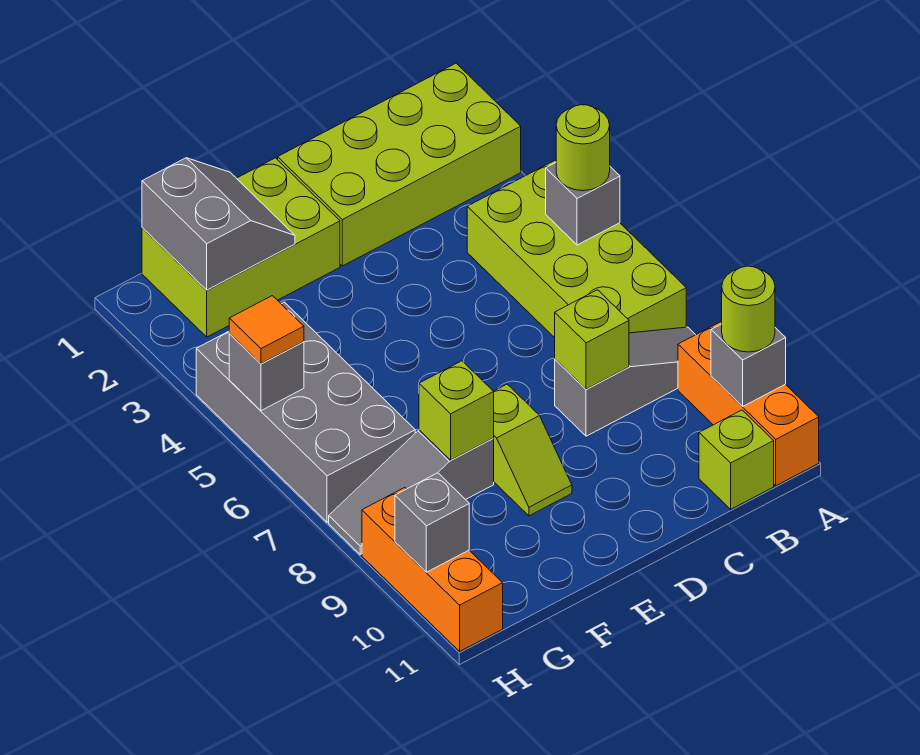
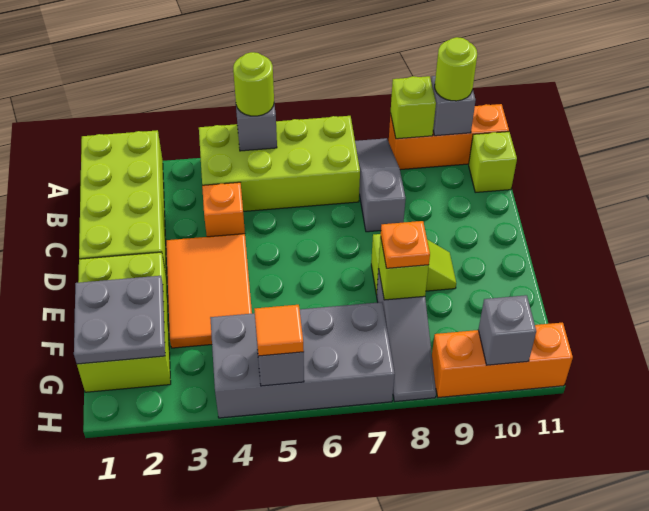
none -> orange brick C4 level 1
lime brick C8 level 2 -> lime brick A9 level 2
none -> orange tile D3:F4 level 1
grey slope F1:G2 level 2 top G -> grey plate F1:G2 level 2
none -> orange plate F8 level 3

